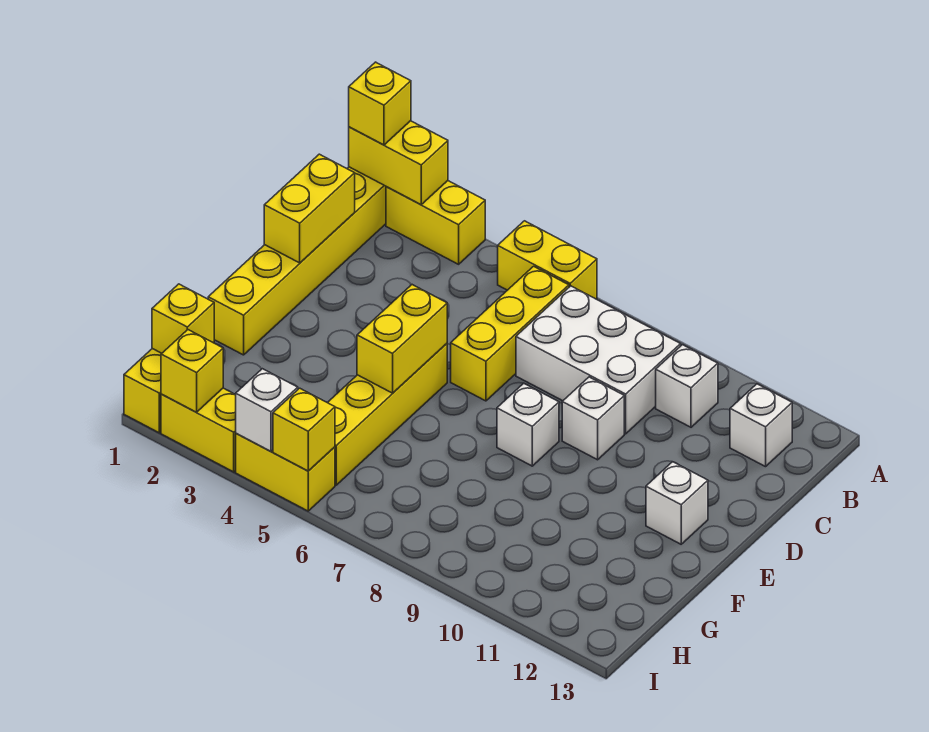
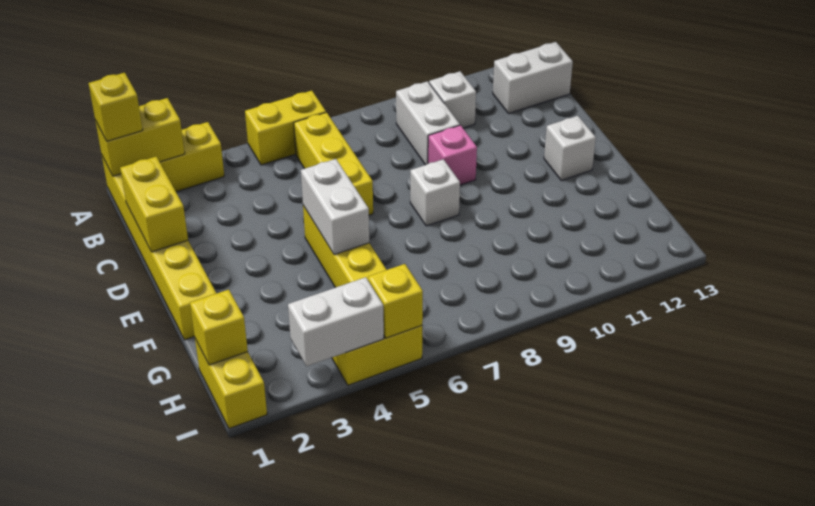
white brick B7:C9 level 1 -> white brick B9:C9 level 1
white brick B12 level 1 -> white brick B12:B13 level 1
white brick D9 level 1 -> pink brick D9 level 1
yellow brick E5:F5 level 2 -> white brick E5:F5 level 2
yellow brick I2:I3 level 1 -> none
yellow brick I2 level 2 -> none
white brick I4 level 2 -> white brick I3:I4 level 2

